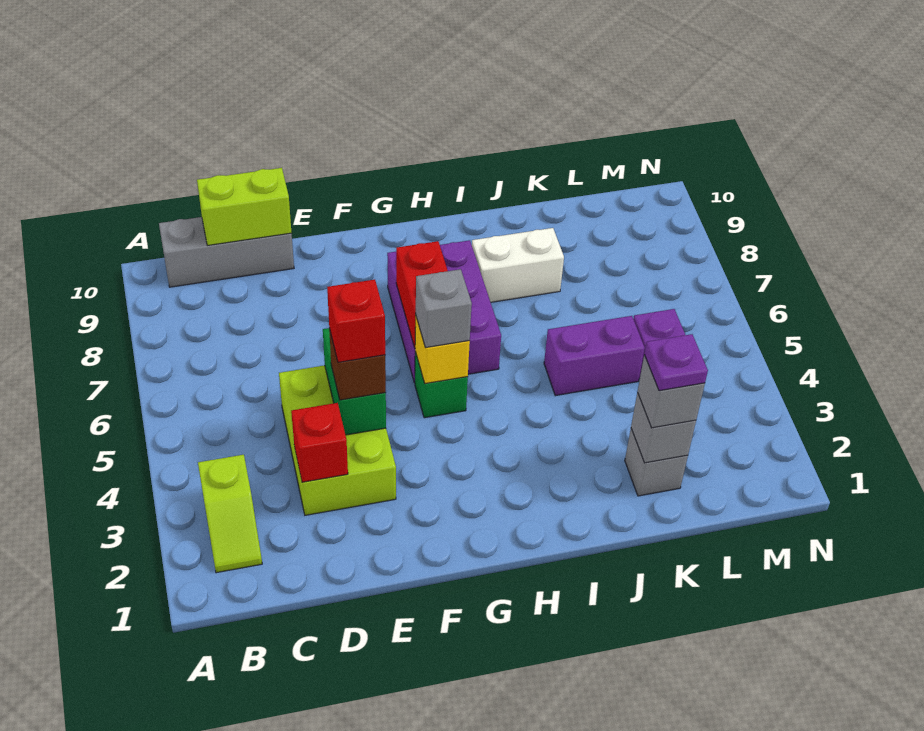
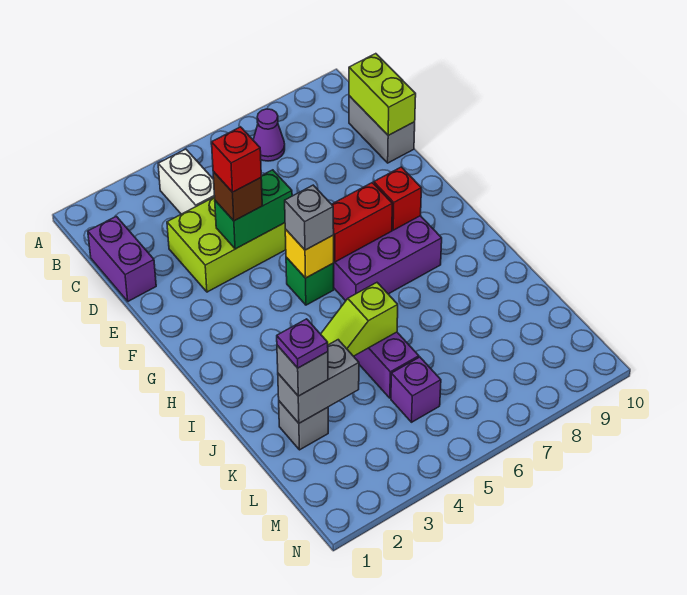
lime slope B2:B3 level 1 top 3 -> lime slope J4:J5 level 2 top 5
none -> purple cone B7 level 1
grey brick B10:D10 level 1 -> grey brick C10:D10 level 1
none -> purple brick C1:D1 level 1
red brick D3 level 2 -> red brick G8 level 2
white brick I8:J8 level 1 -> white brick B4:C4 level 1
grey brick K2 level 2 -> grey brick K2:K3 level 2

